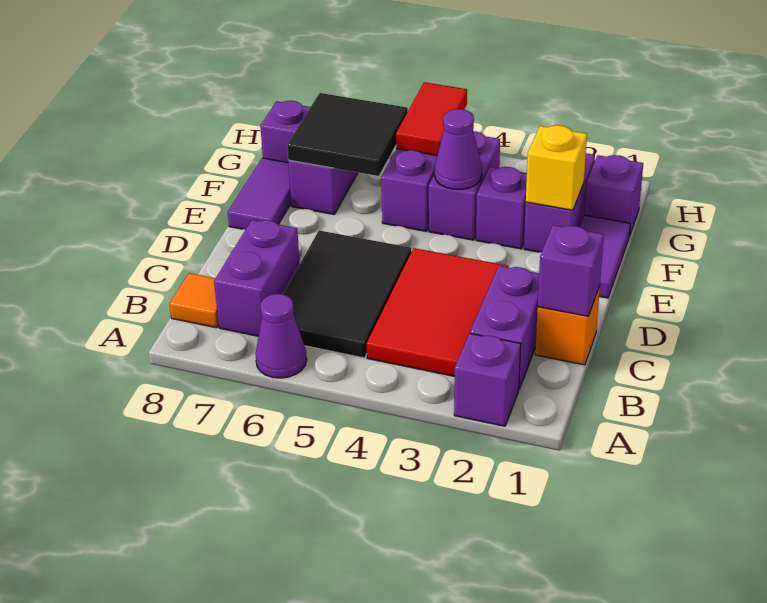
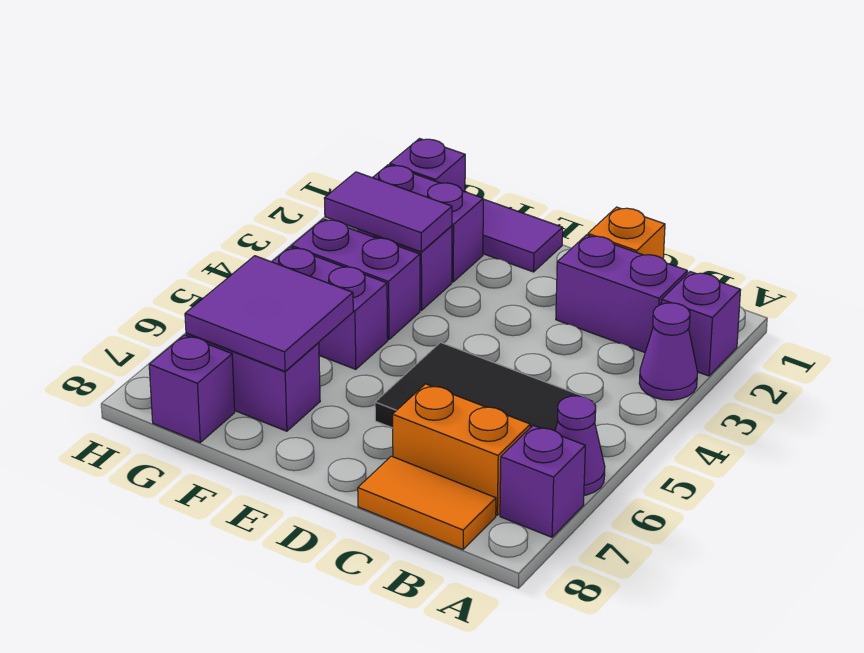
red tile B3:D4 level 1 -> none
purple brick B7:C7 level 1 -> orange brick B7:C7 level 1
orange tile B8 level 1 -> orange tile B8:C8 level 1
purple brick C1 level 2 -> purple brick A7 level 1
purple tile E8:F8 level 1 -> purple tile F3:G3 level 2
yellow brick F2 level 2 -> none
purple cone F4 level 2 -> purple cone A3 level 1
black tile F6:G7 level 2 -> purple tile F6:G7 level 2
red tile G5:H5 level 2 -> none

